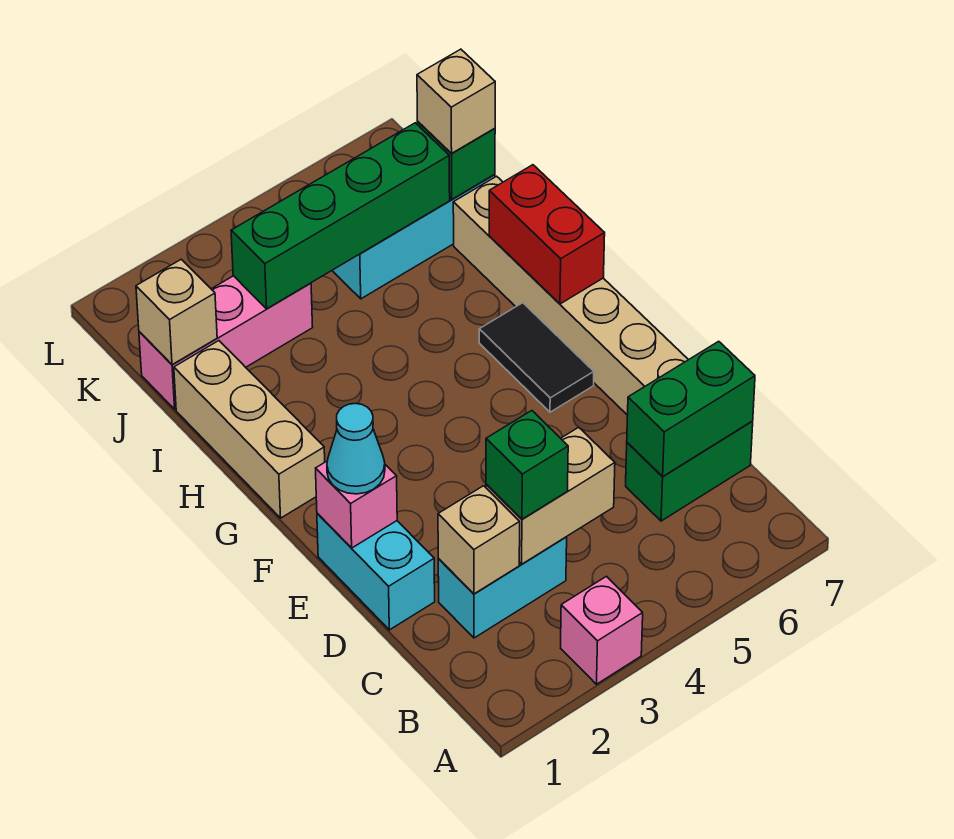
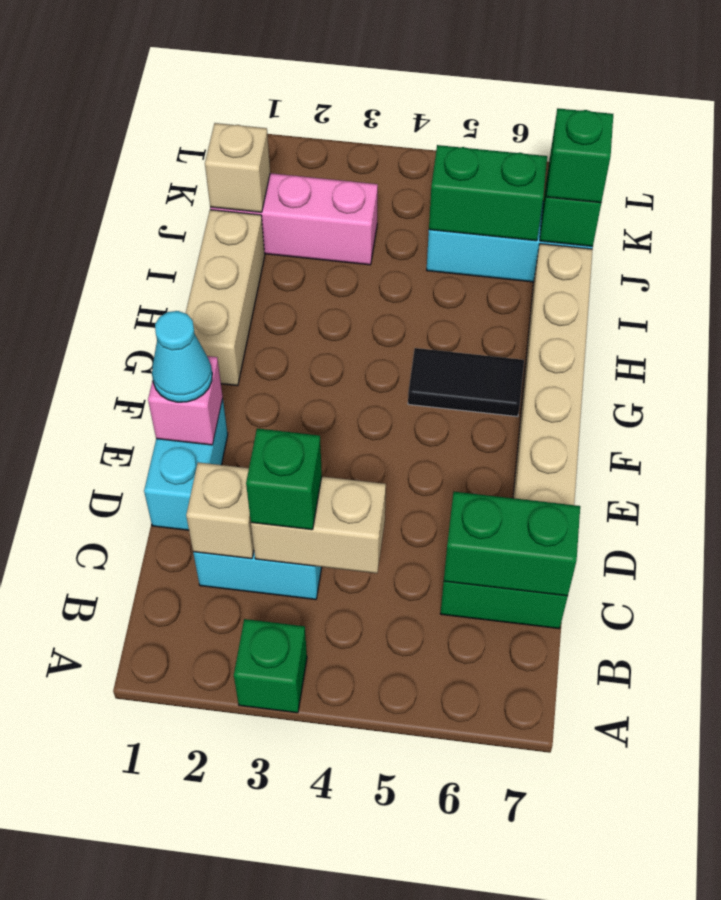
pink brick A3 level 1 -> green brick A3 level 1
black tile F6:G6 level 1 -> black tile G5:G6 level 1
red brick G7:H7 level 2 -> none
green brick J3:J6 level 2 -> green brick J5:J6 level 2
tan brick J7 level 3 -> green brick J7 level 3

